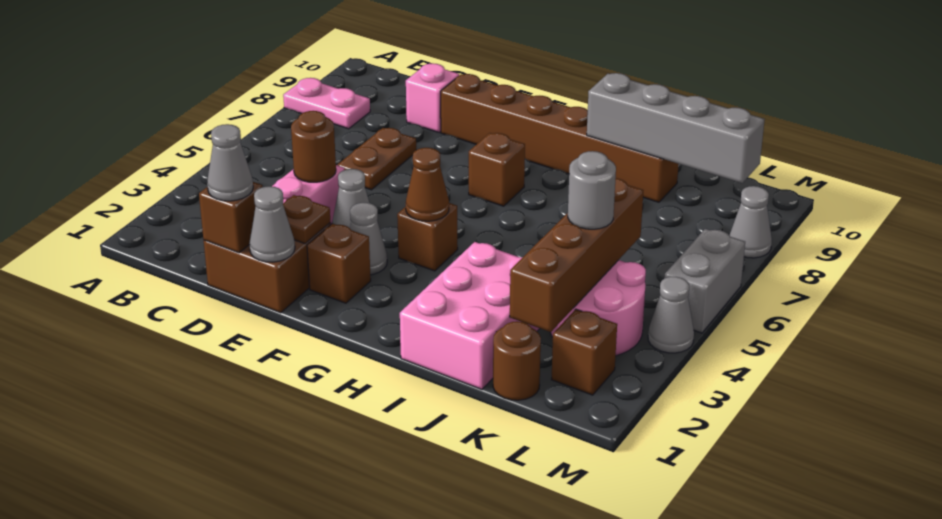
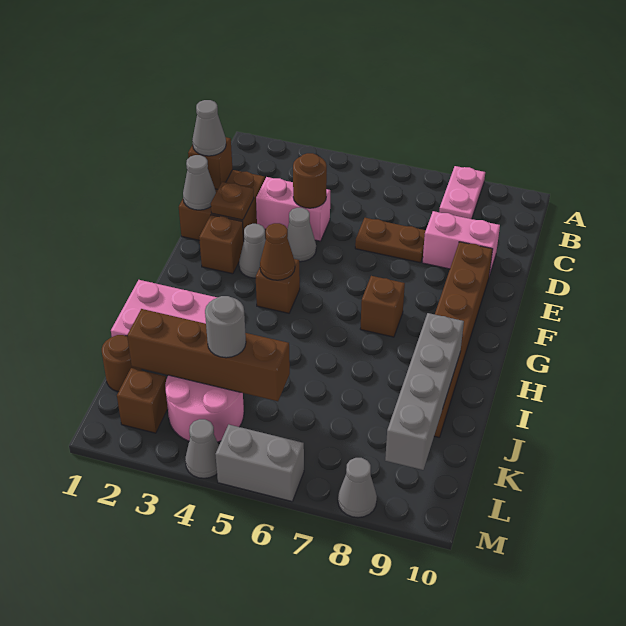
pink brick D9 level 1 -> pink brick D8:D9 level 1

